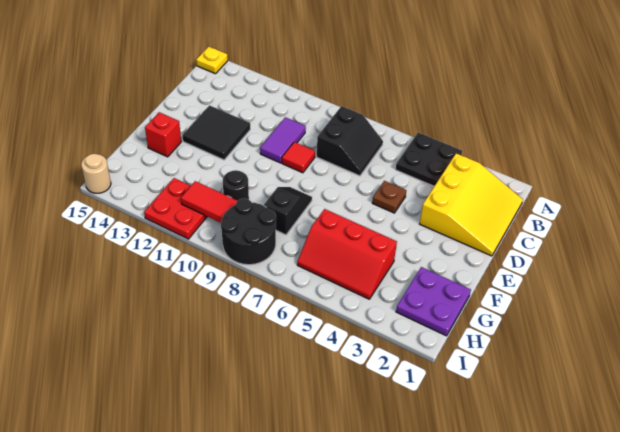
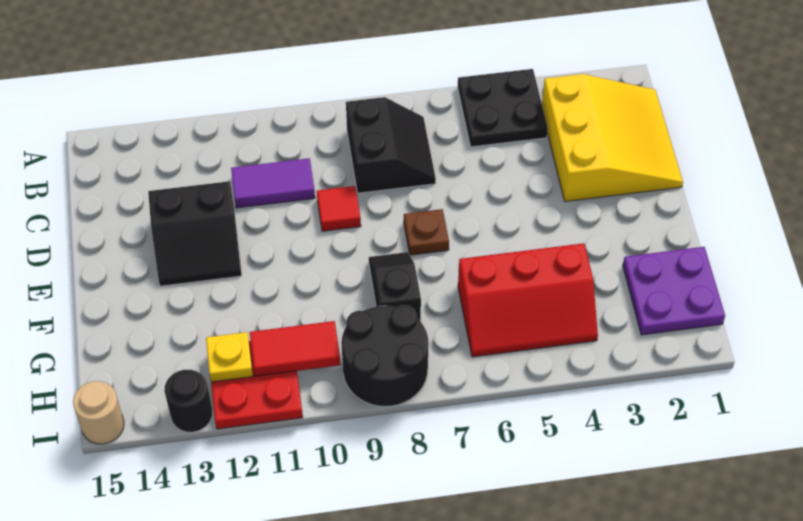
yellow plate A15 level 1 -> yellow plate H12 level 2
purple tile C10:D10 level 1 -> purple tile C10:C11 level 1
brown plate D5 level 1 -> brown plate E7 level 1
black tile D12:E13 level 1 -> black slope D12:E13 level 1 top D
red brick F14 level 1 -> none
black round brick G10 level 1 -> black round brick I13 level 1

